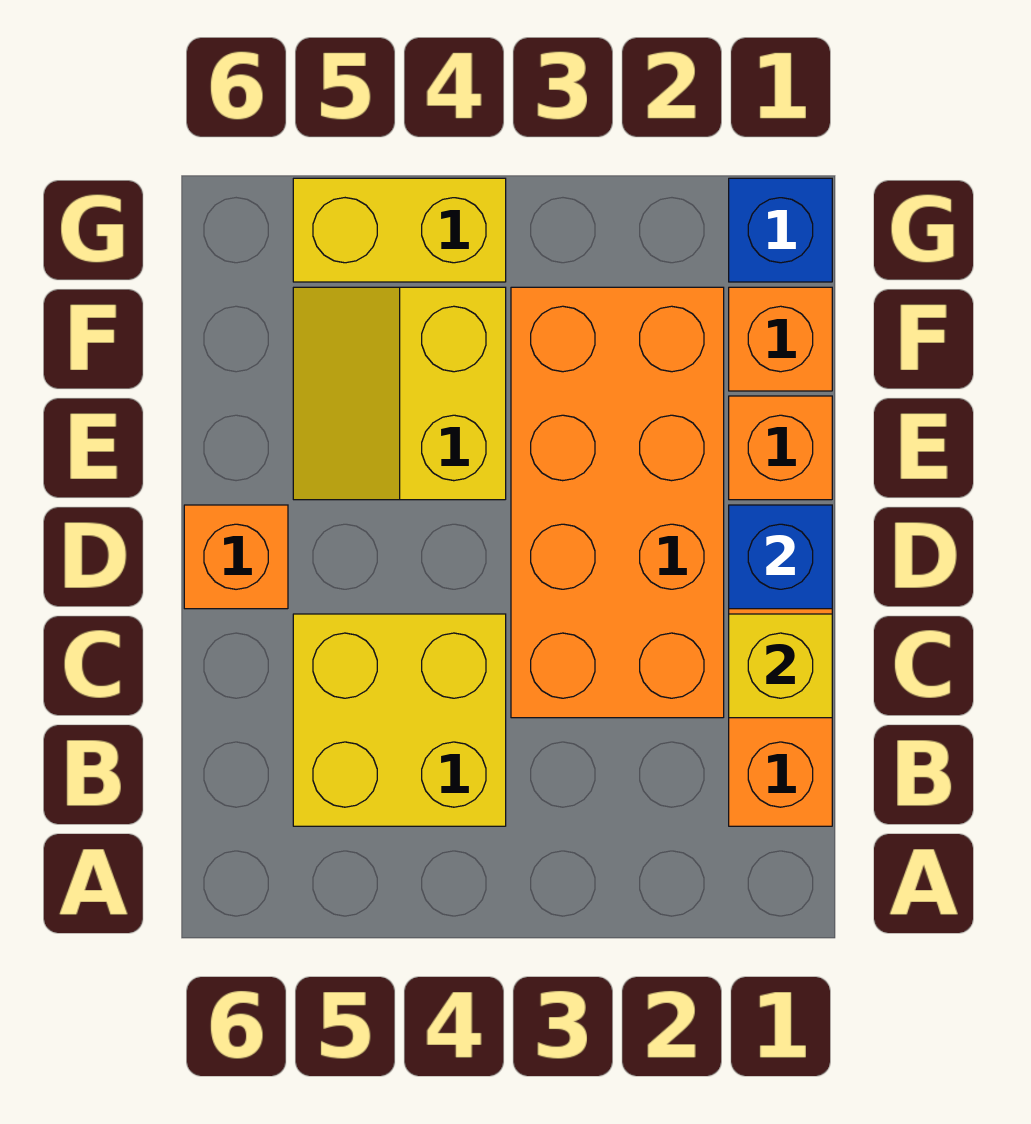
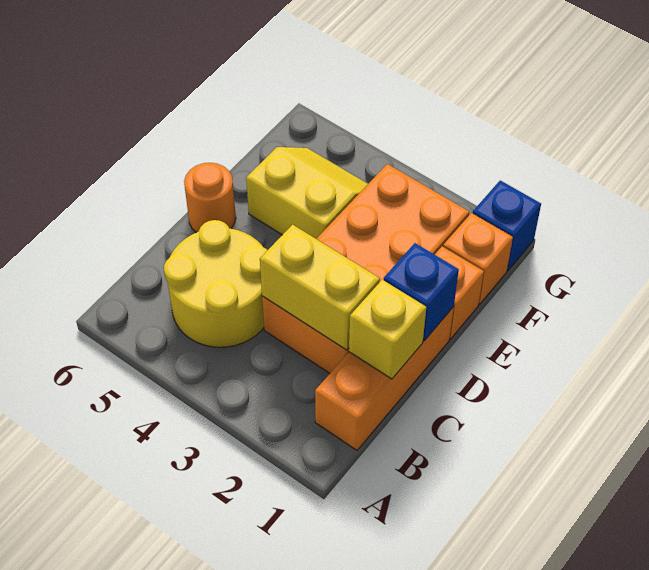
yellow brick B4:C5 level 1 -> yellow round brick B4:C5 level 1
orange brick D6 level 1 -> orange round brick D6 level 1
yellow slope E4:F5 level 1 top 4 -> yellow slope E4:F5 level 1 top E
yellow brick G4:G5 level 1 -> yellow brick C2:C3 level 2

